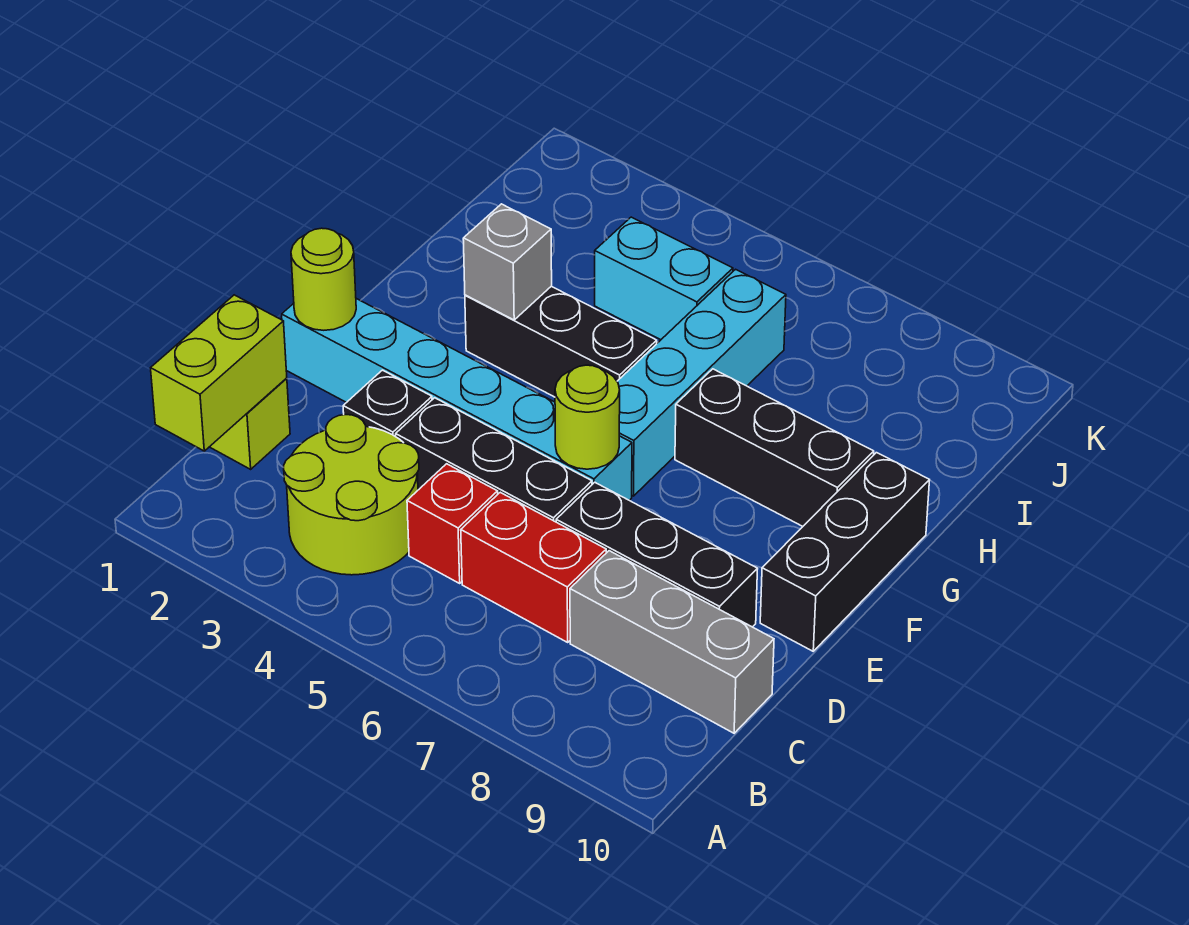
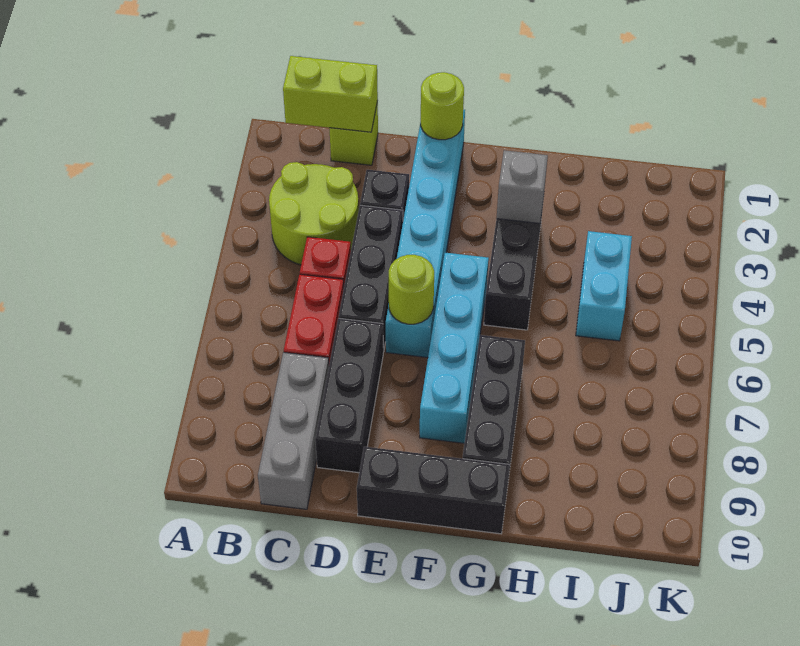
cyan brick F6:I6 level 1 -> cyan brick F5:F8 level 1

